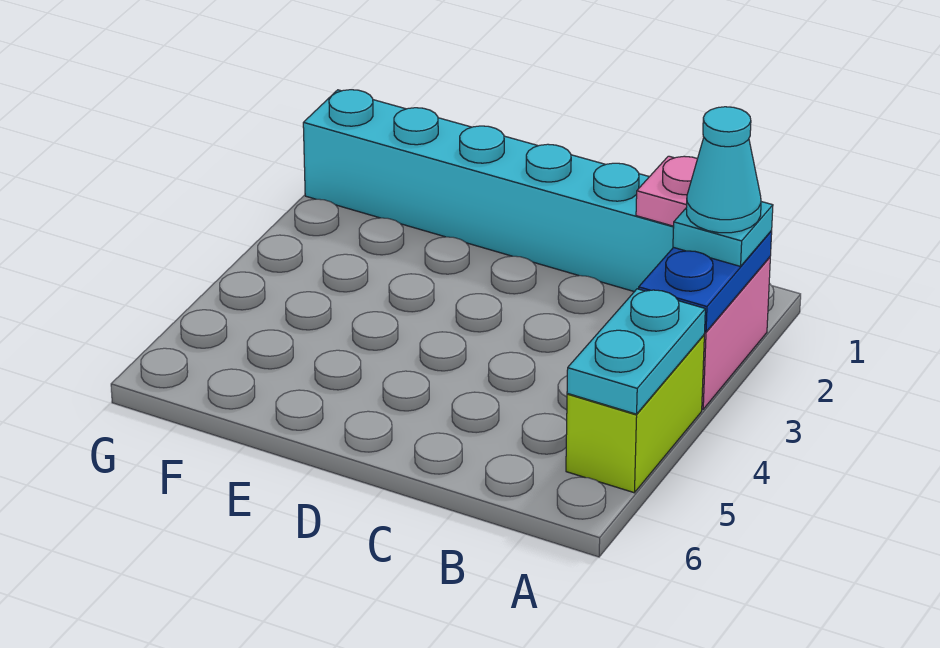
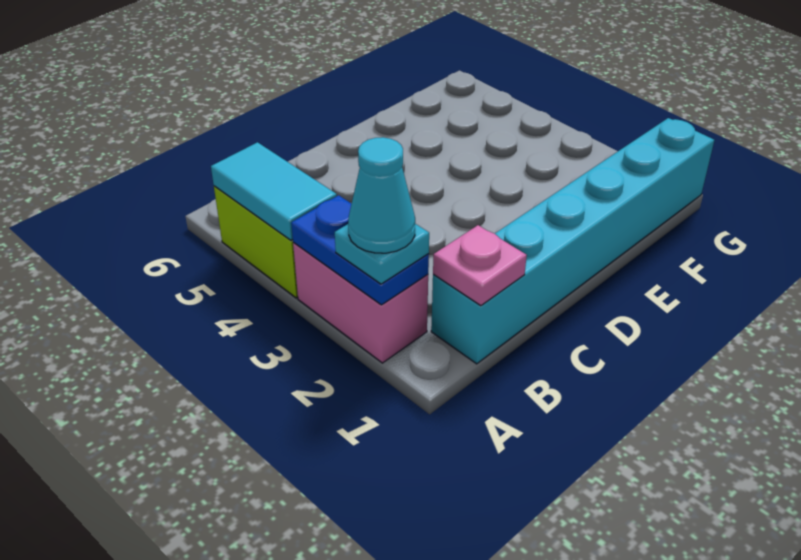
cyan plate A4:A5 level 2 -> cyan tile A4:A5 level 2

